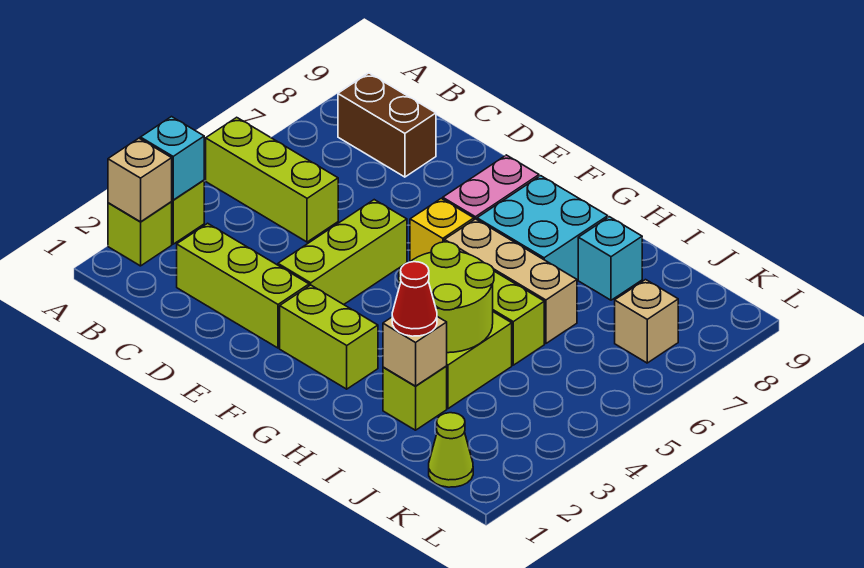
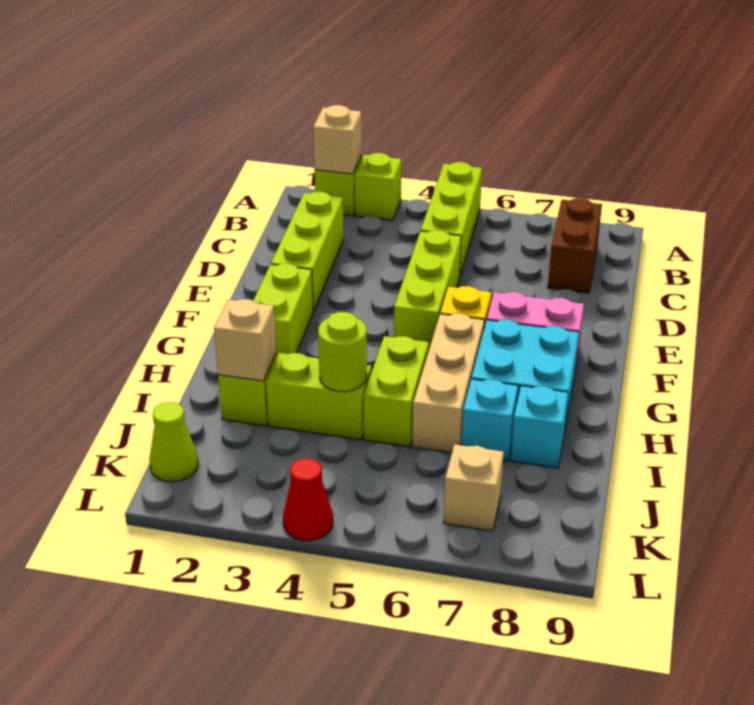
cyan brick A3 level 2 -> cyan brick I7 level 1
lime brick E3:E5 level 1 -> lime brick D5:F5 level 1
lime round brick H3:I4 level 2 -> lime round brick I4 level 2
red cone I2 level 3 -> red cone L4 level 1

